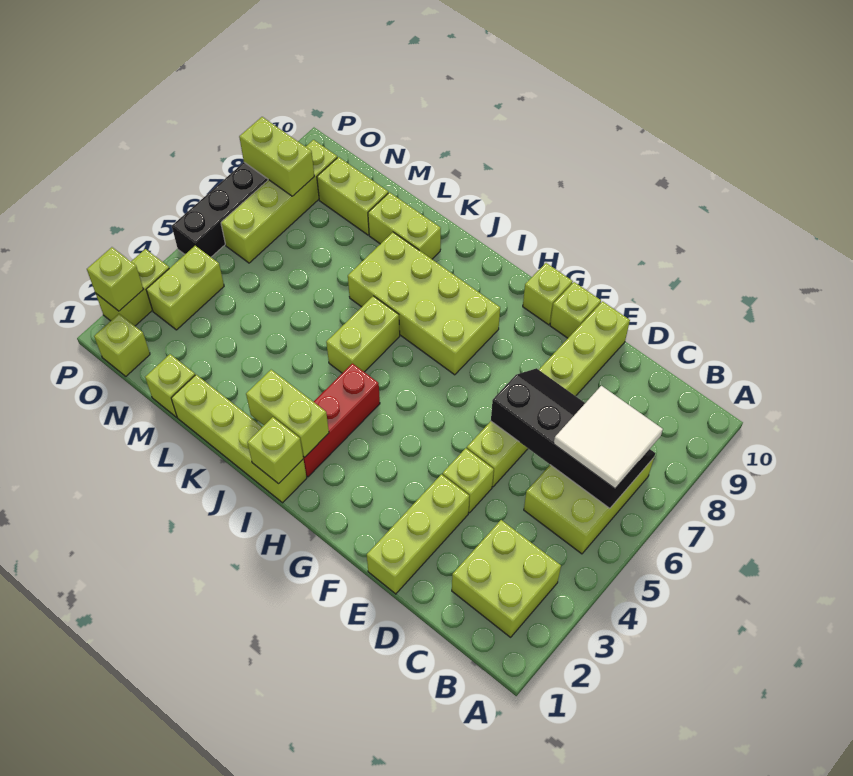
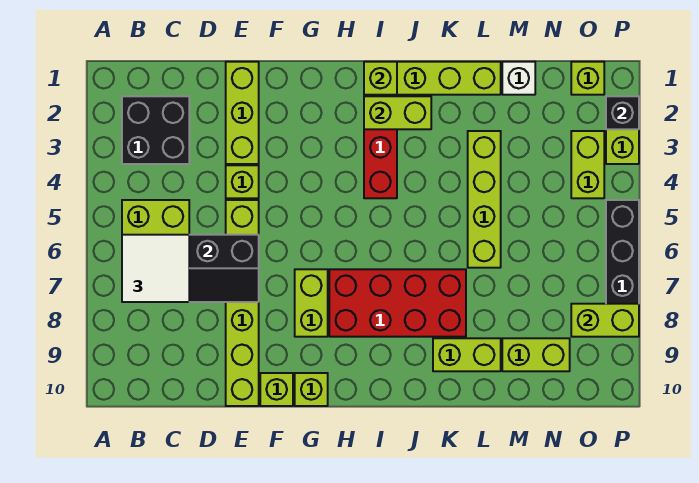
lime brick B2:C3 level 1 -> black brick B2:C3 level 1
lime brick H7:K8 level 1 -> red brick H7:K8 level 1
lime brick J5:J6 level 1 -> lime brick G7:G8 level 1
lime brick M1 level 1 -> white brick M1 level 1
lime brick O6:O9 level 1 -> lime brick L3:L6 level 1
lime brick P2 level 2 -> black brick P2 level 2

